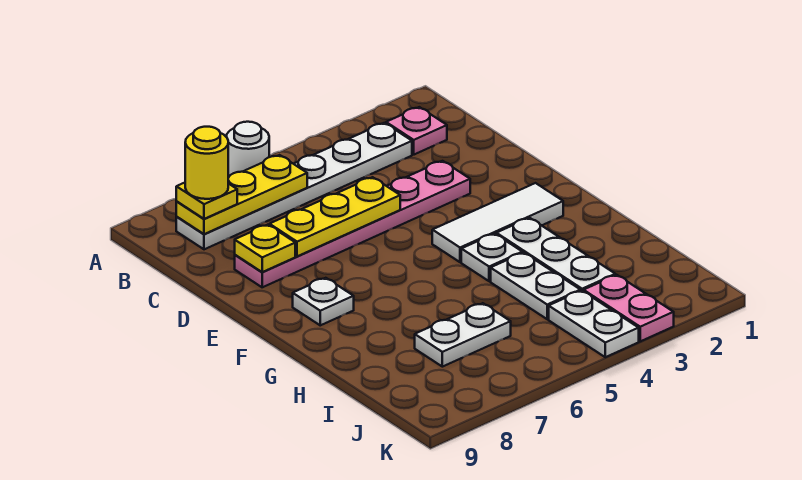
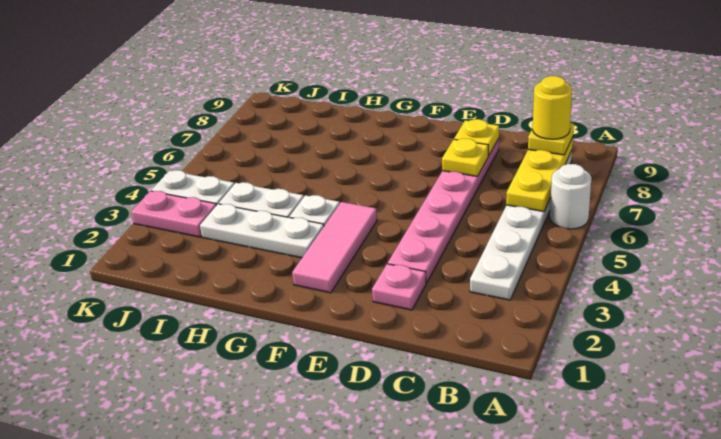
pink plate B2 level 1 -> pink plate D2 level 1
yellow plate D5:D7 level 2 -> yellow plate D7 level 2
white tile F2:F4 level 1 -> pink tile F2:F4 level 1
white plate F8 level 1 -> none
white plate I6:I7 level 1 -> none

